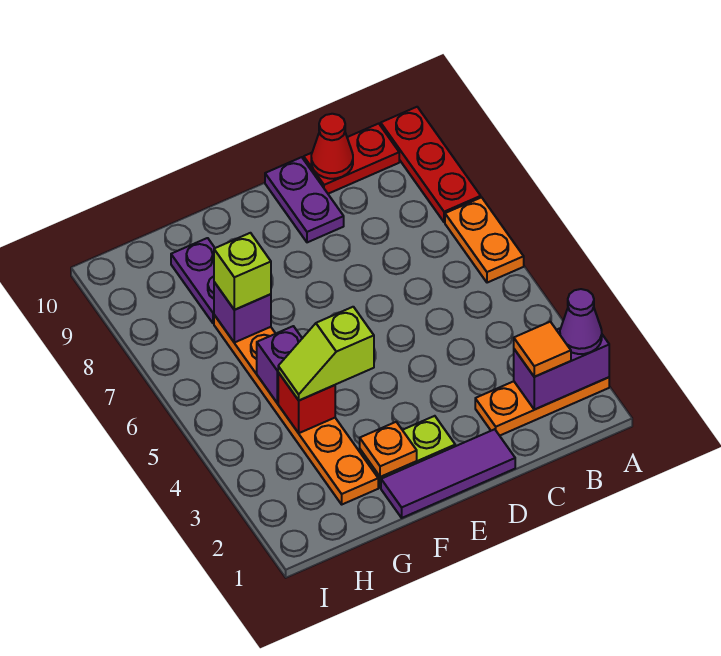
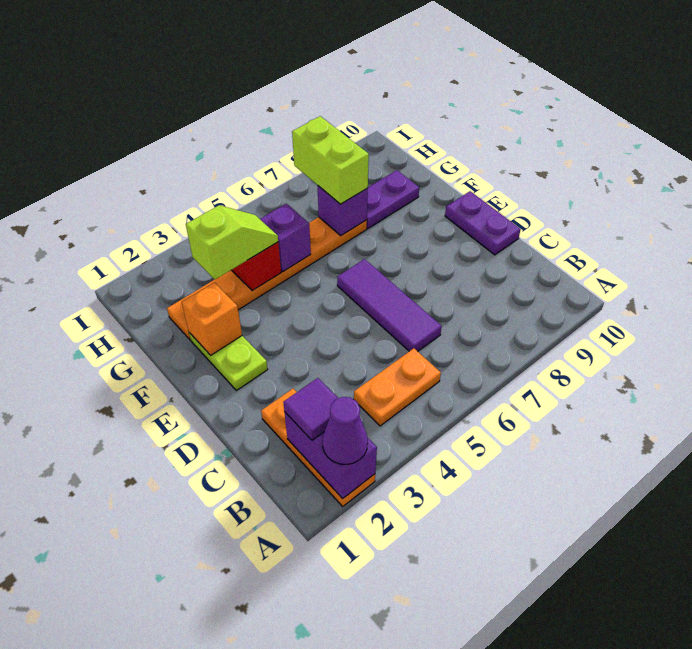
orange plate A6:A7 level 1 -> orange plate B4:B5 level 1
red plate A8:A10 level 1 -> none
orange tile B2 level 3 -> purple tile B2 level 3
red plate B10:C10 level 1 -> none
red cone C10 level 2 -> none
purple tile D1:F1 level 1 -> purple tile C6:E6 level 1
purple plate D9:D10 level 1 -> purple plate D10:E10 level 1
orange plate F2 level 2 -> orange brick F2 level 2
lime slope F4:G4 level 3 top F -> lime slope G3:G4 level 3 top 3
lime brick G7 level 3 -> lime brick G7:H7 level 3

